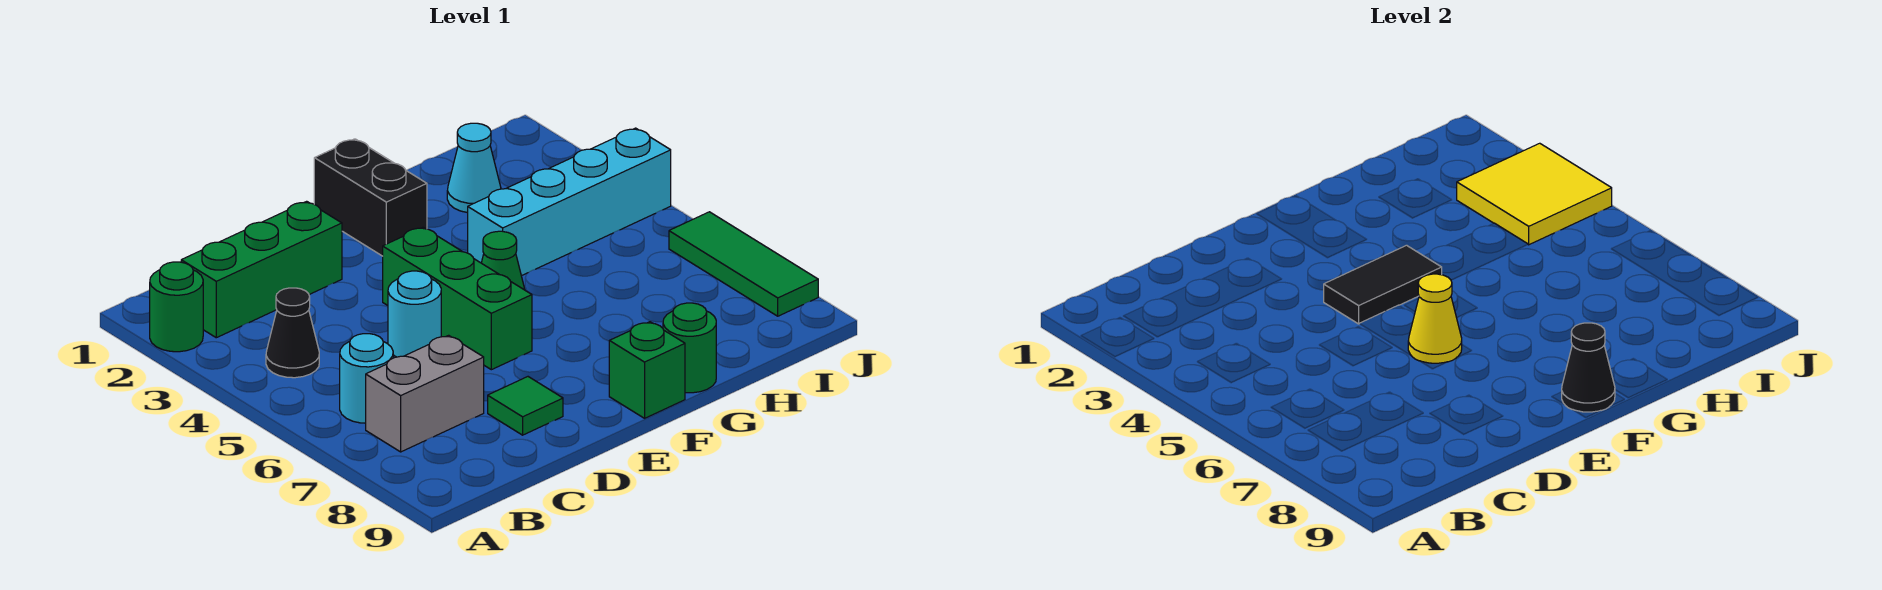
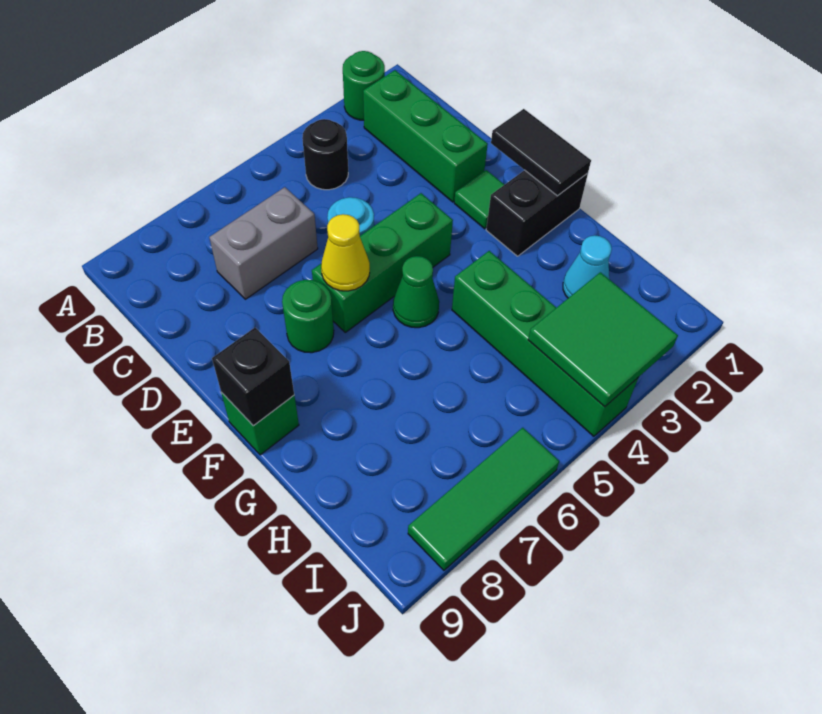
black cone B4 level 1 -> black round brick B4 level 1
cyan round brick B6 level 1 -> none
grey brick B7:C7 level 1 -> grey brick C6:C7 level 1
green tile D8 level 1 -> green tile E2 level 1
black tile E4:F4 level 2 -> black tile E1:F1 level 2
black cone F9 level 2 -> black brick F9 level 2
cyan brick G4:J4 level 1 -> green brick G4:J4 level 1
green round brick G9 level 1 -> green round brick E7 level 1
yellow tile I3:J4 level 2 -> green tile I3:J4 level 2

